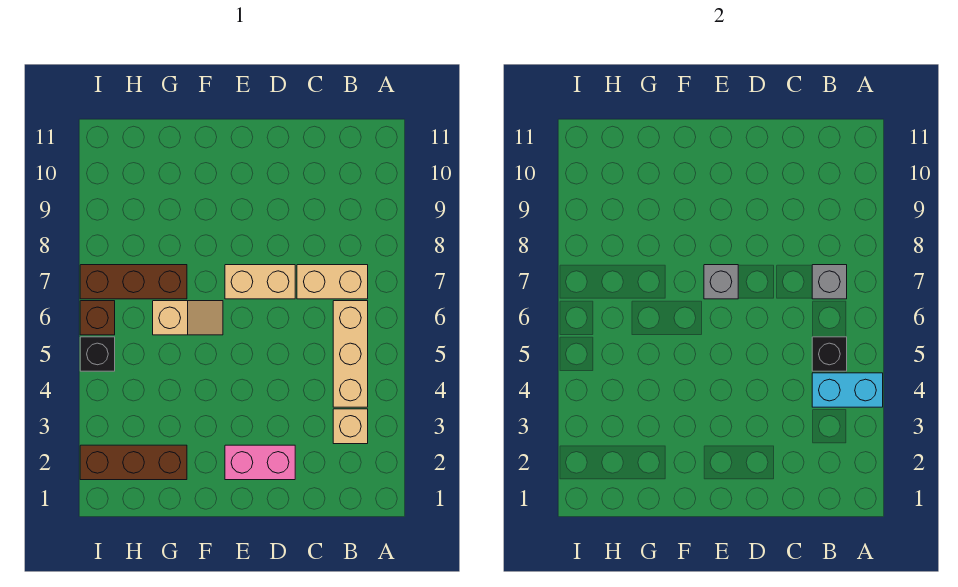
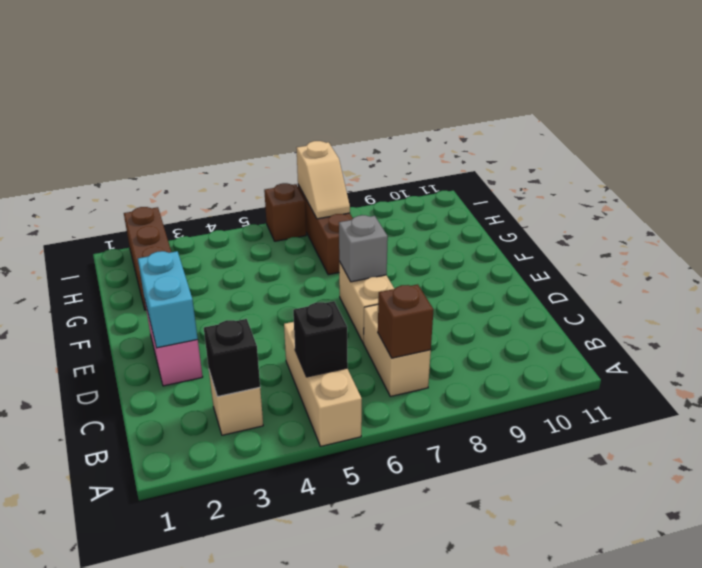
cyan brick A4:B4 level 2 -> cyan brick D2:E2 level 2
tan brick B4:B6 level 1 -> tan brick A5:C5 level 1
grey brick B7 level 2 -> brown brick B7 level 2
tan slope F6:G6 level 1 top G -> tan slope H7:I7 level 2 top I
black brick I5 level 1 -> black brick B3 level 2

